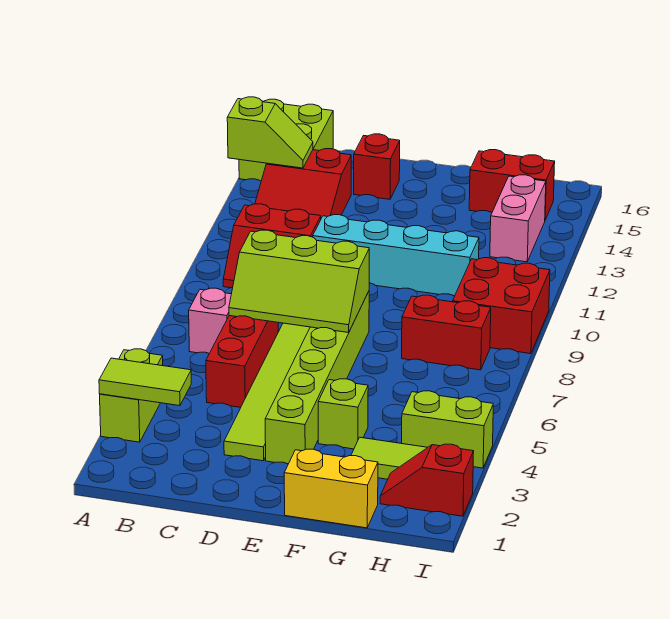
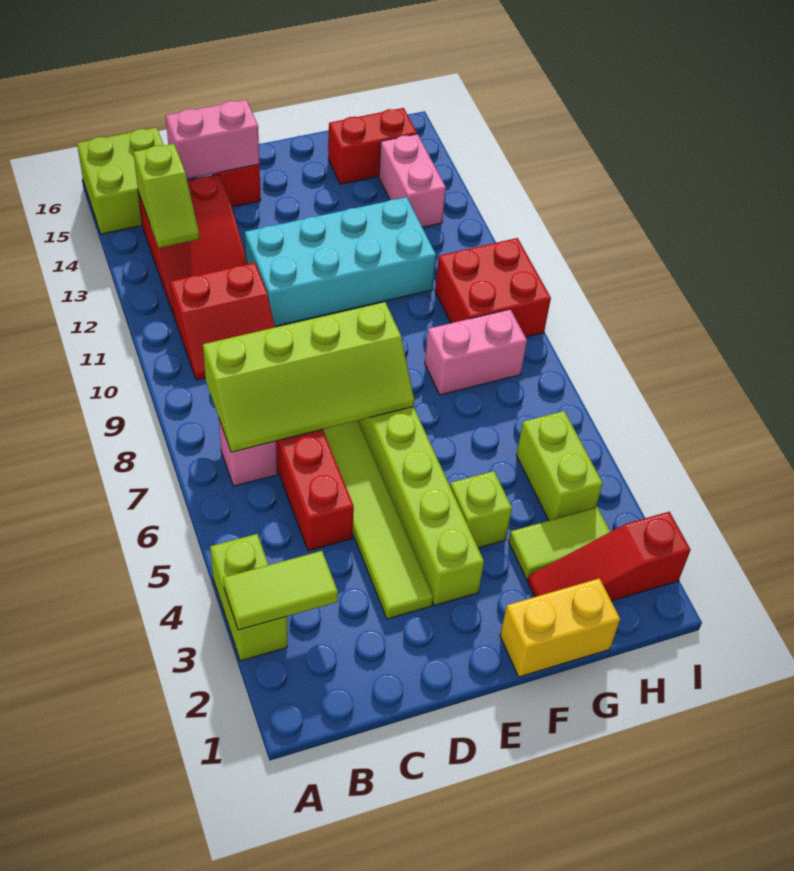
lime slope A14:B14 level 2 top A -> lime slope B13:B14 level 2 top 14
lime slope C7:E8 level 2 top 8 -> lime slope B7:E8 level 2 top 8
none -> pink brick C15:D15 level 2
cyan brick D11:G11 level 1 -> cyan brick D11:G12 level 1
red brick G8:H8 level 1 -> pink brick G8:H8 level 1
red slope H2:I2 level 1 top I -> red slope G2:I2 level 1 top I
lime brick H4:I4 level 1 -> lime brick H4:H5 level 1

